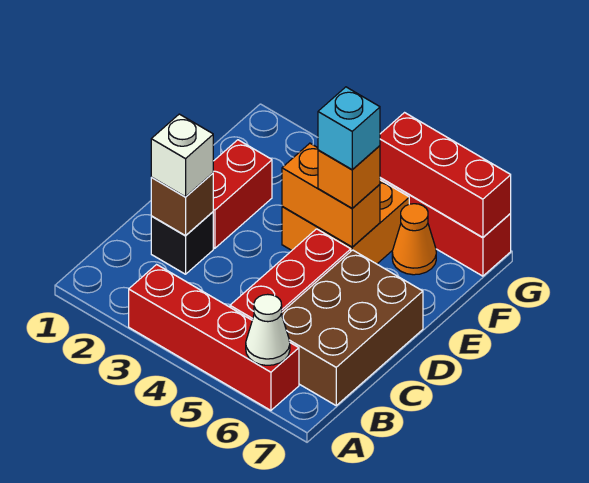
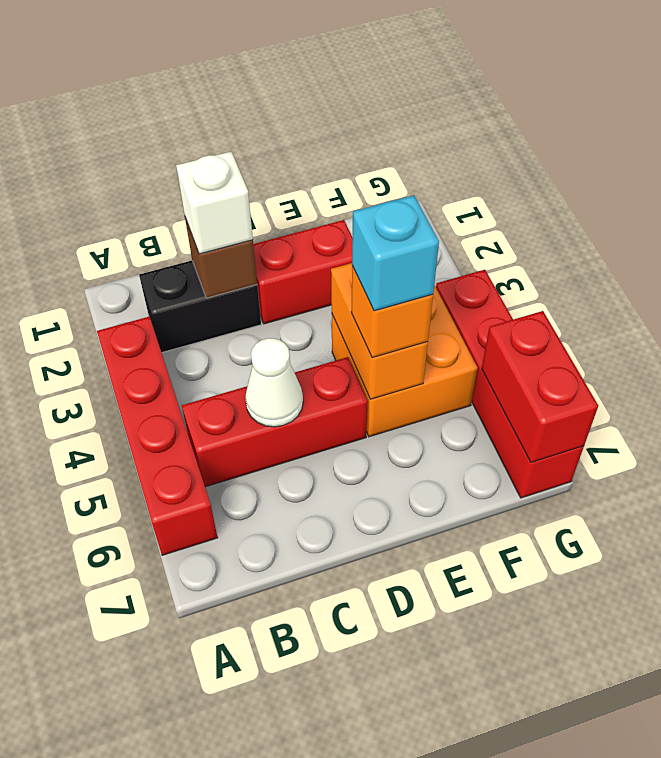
white cone A6 level 2 -> white cone C5 level 2
brown brick B6:D7 level 1 -> none
black brick C2 level 1 -> black brick B2:C2 level 1
orange cone F6 level 1 -> none
red brick G5:G7 level 2 -> red brick G6:G7 level 2

